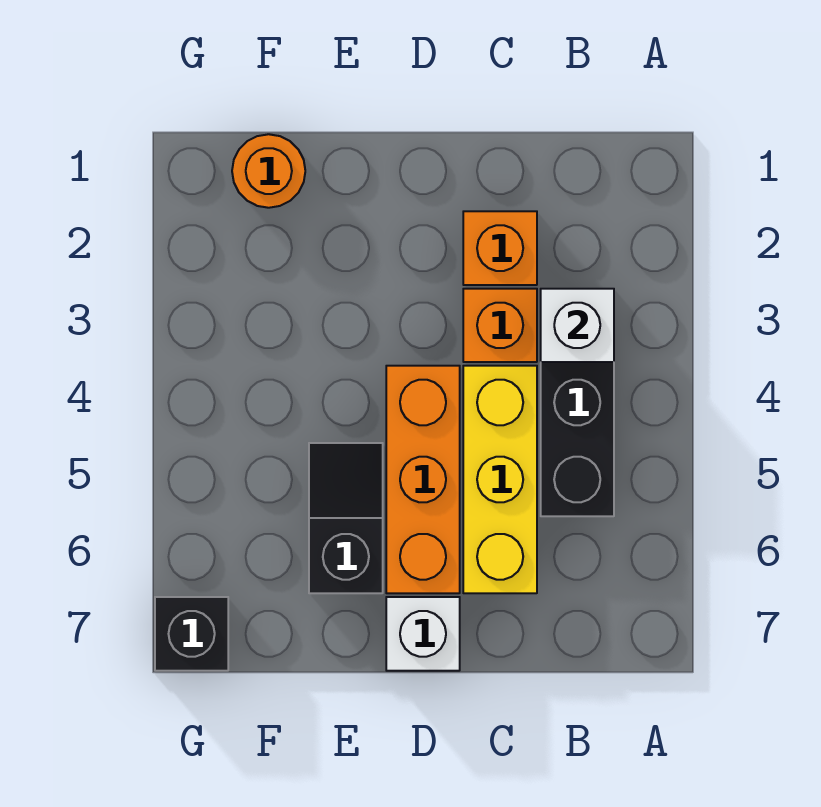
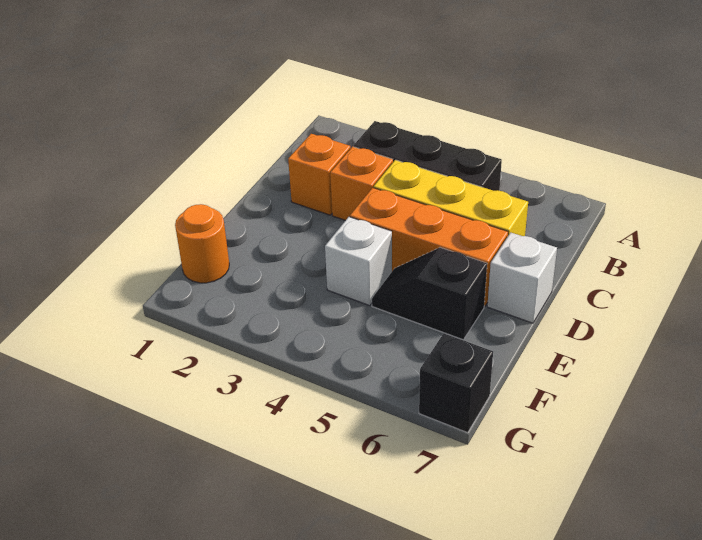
white brick B3 level 2 -> white brick E4 level 1

